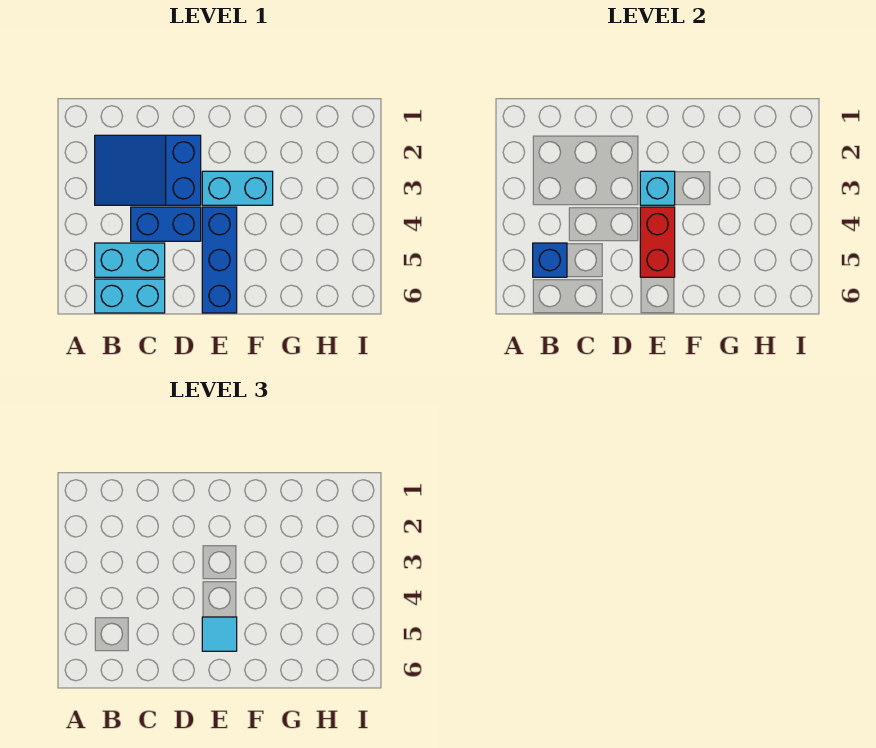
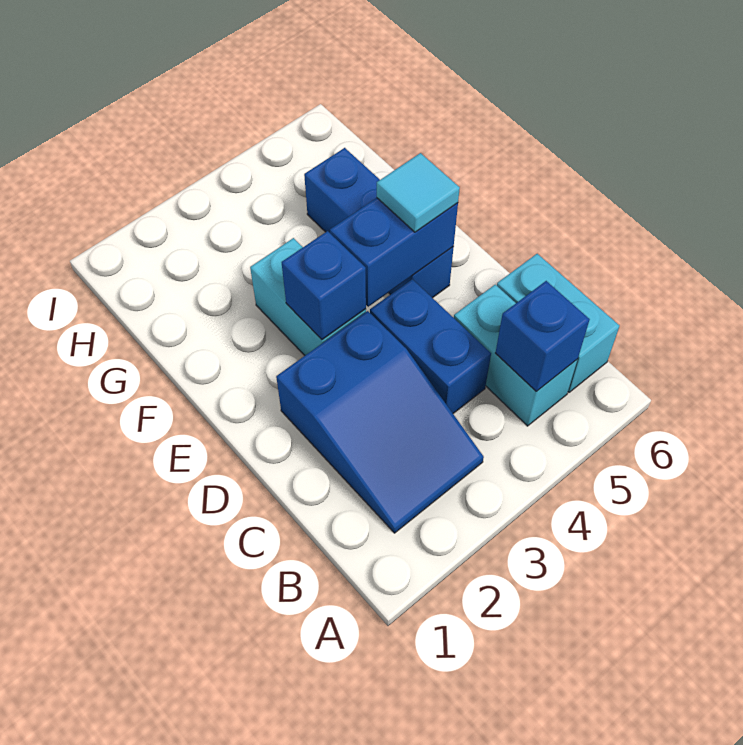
cyan brick E3 level 2 -> blue brick E3 level 2
blue brick E4:E6 level 1 -> blue brick E5:G5 level 1
red brick E4:E5 level 2 -> blue brick E4:E5 level 2

